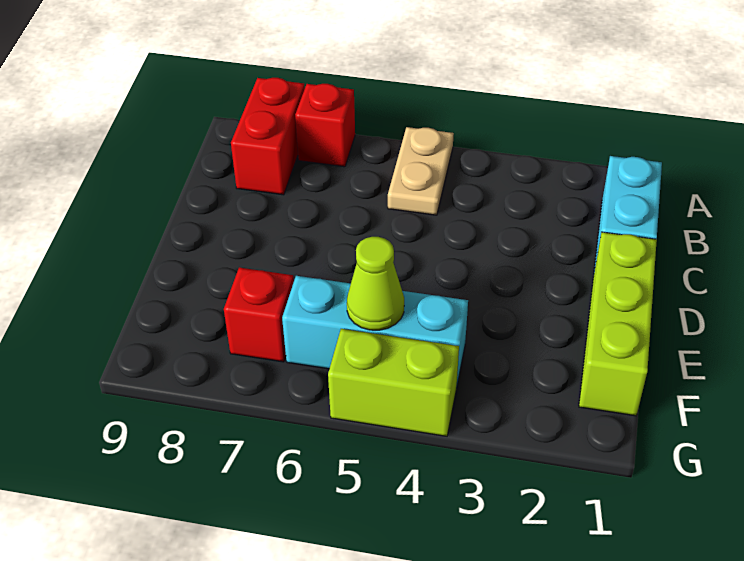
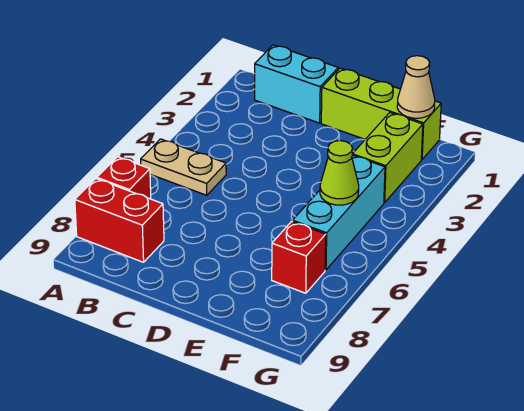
none -> tan cone F1 level 2
lime brick G4:G5 level 1 -> lime brick F2:F3 level 1

